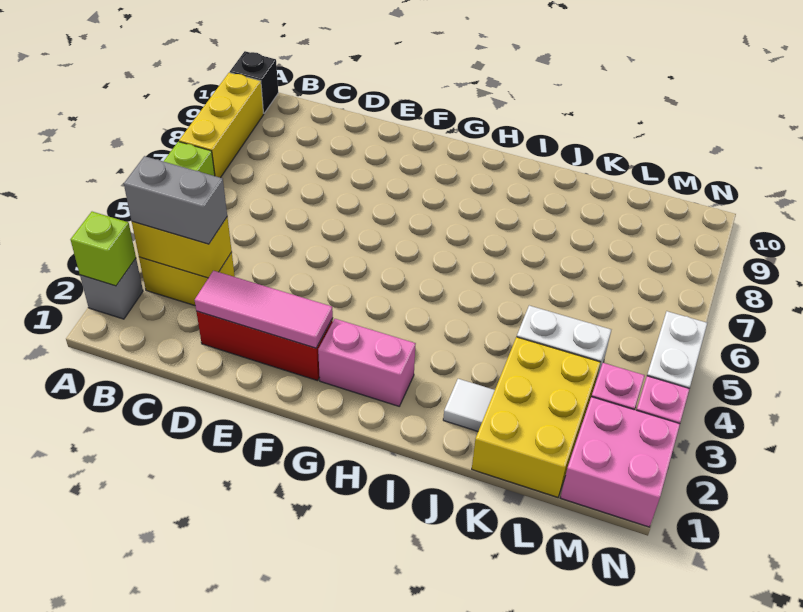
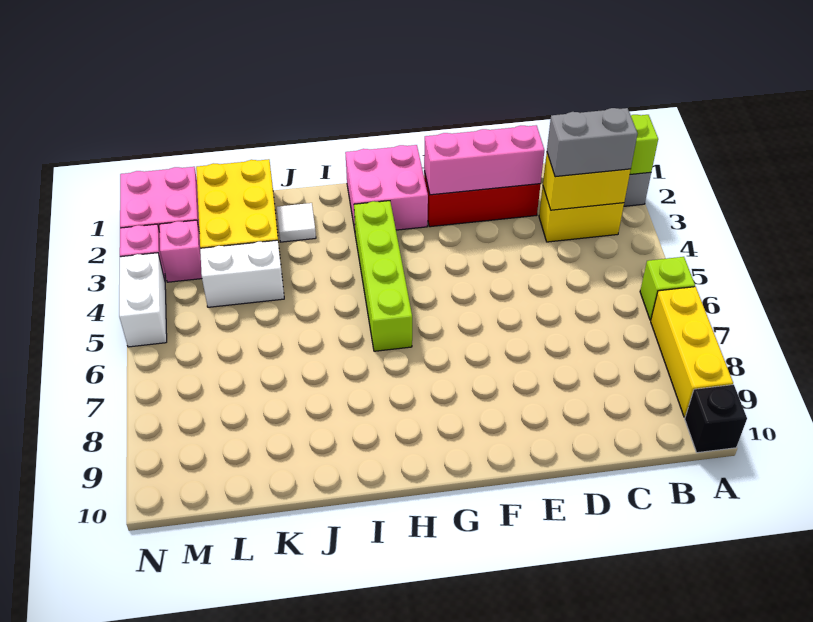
pink tile D2:F2 level 2 -> pink brick D2:F2 level 2
pink brick G2:H2 level 1 -> pink brick G1:H2 level 1
none -> lime brick H3:H6 level 1

